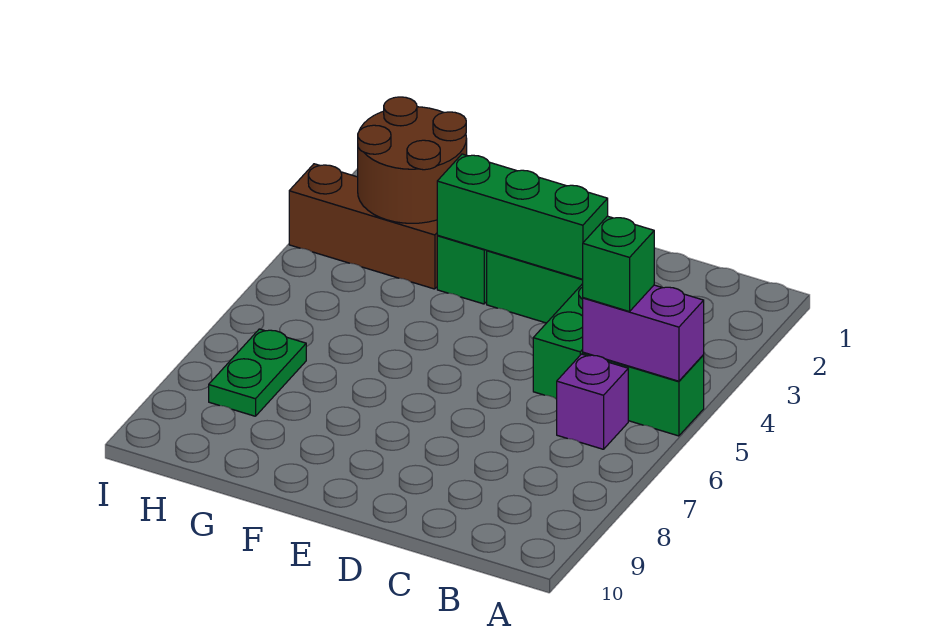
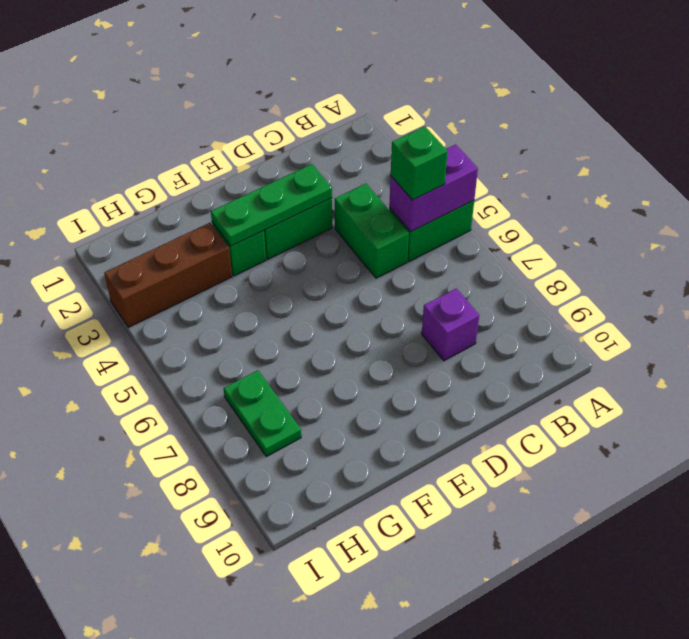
purple brick B6 level 1 -> purple brick C8 level 1
green brick D3:F3 level 2 -> green plate D3:F3 level 2
brown round brick G2:H3 level 2 -> none

